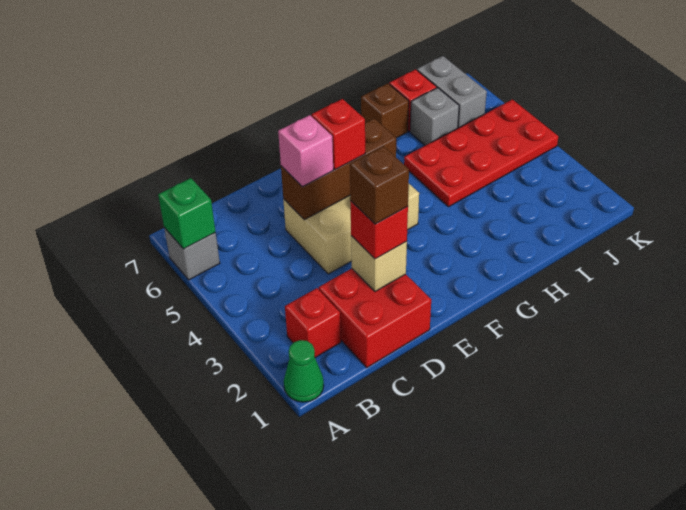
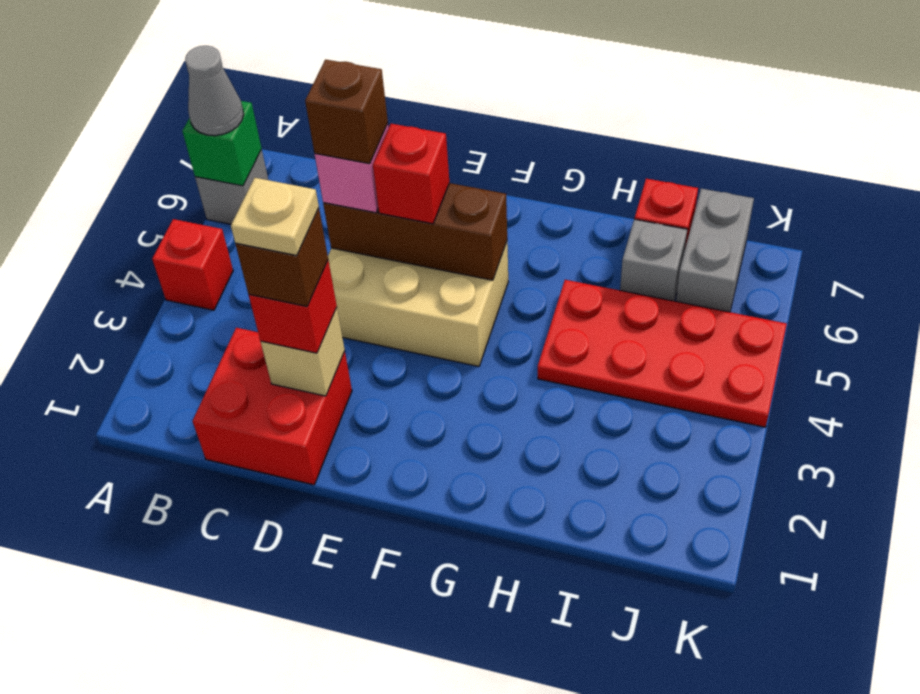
green cone A1 level 1 -> none
none -> grey cone A6 level 3
red brick B2 level 1 -> red brick A4 level 1
none -> tan plate D2 level 5
brown brick H7 level 1 -> brown brick D5 level 4

